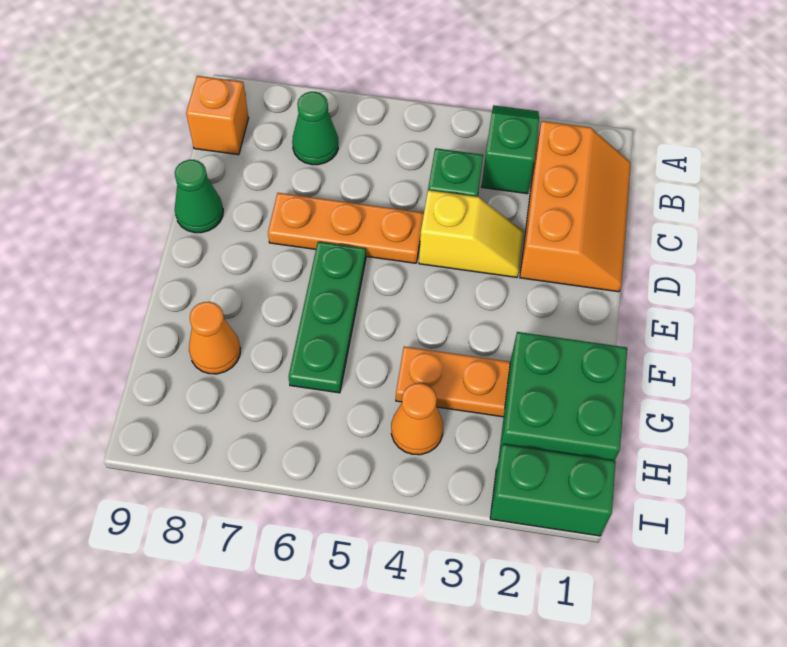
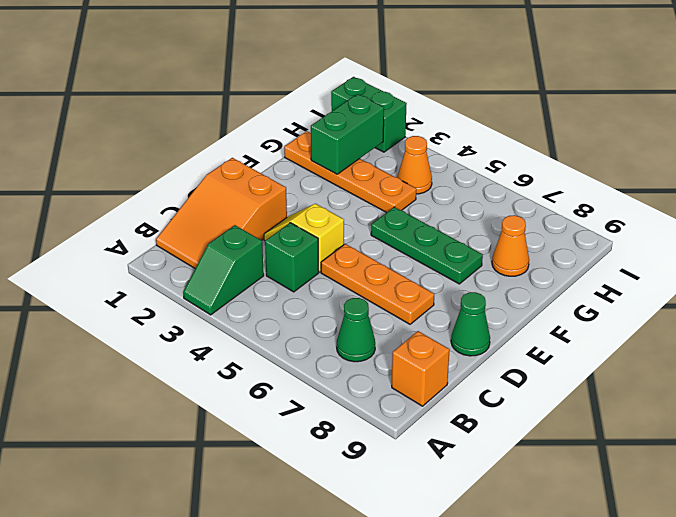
orange slope B1:D2 level 1 top 2 -> orange slope B1:D2 level 1 top D
green plate E6:G6 level 1 -> green plate F5:F7 level 1
green brick G1:H2 level 2 -> green brick G2:H2 level 2

